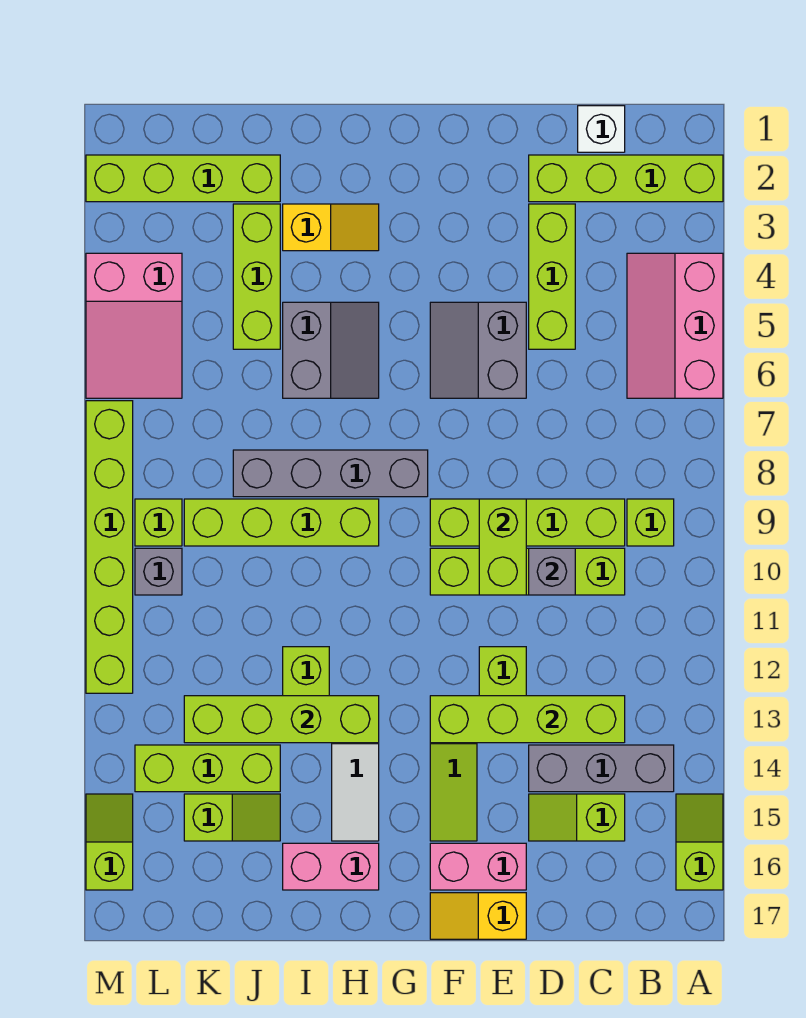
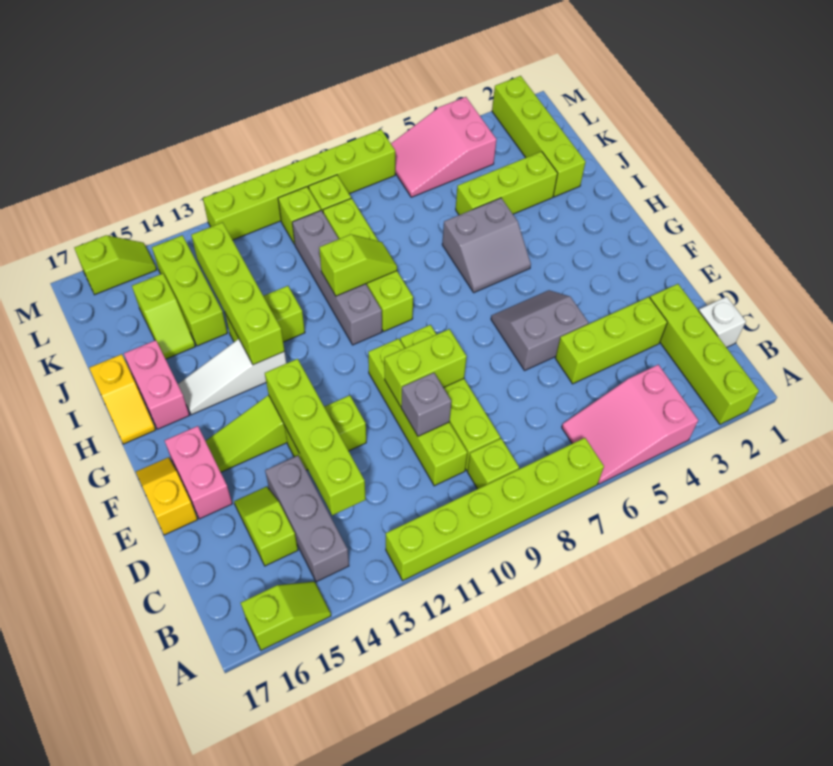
pink slope A4:B6 level 1 top A -> pink slope A4:B6 level 1 top 4
none -> lime brick A7:A12 level 1
grey brick G8:J8 level 1 -> grey brick H10:K10 level 1
yellow slope H3:I3 level 1 top I -> yellow slope H17:I17 level 1 top I
none -> lime slope I9:I10 level 2 top 10
grey brick L10 level 1 -> lime brick L10 level 1

